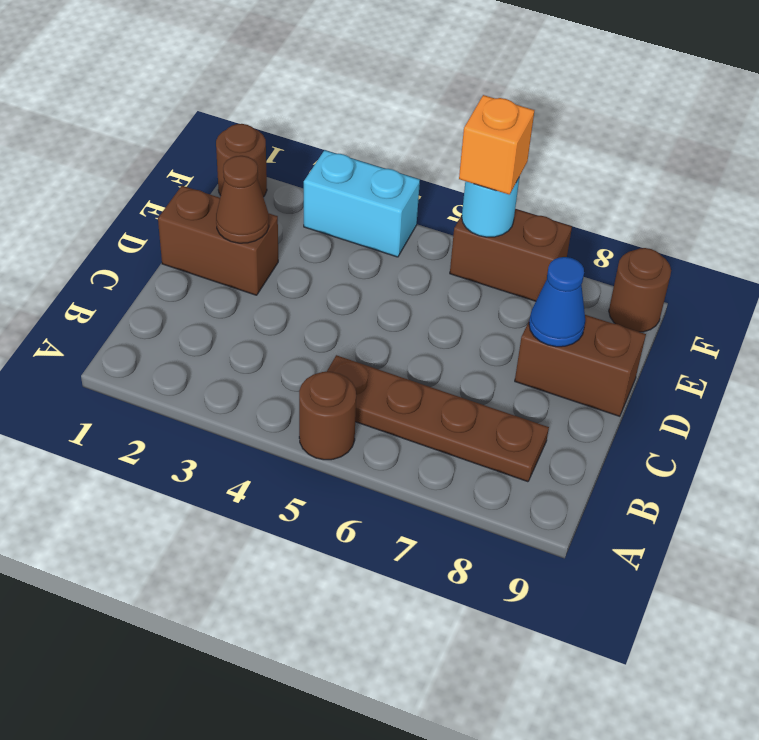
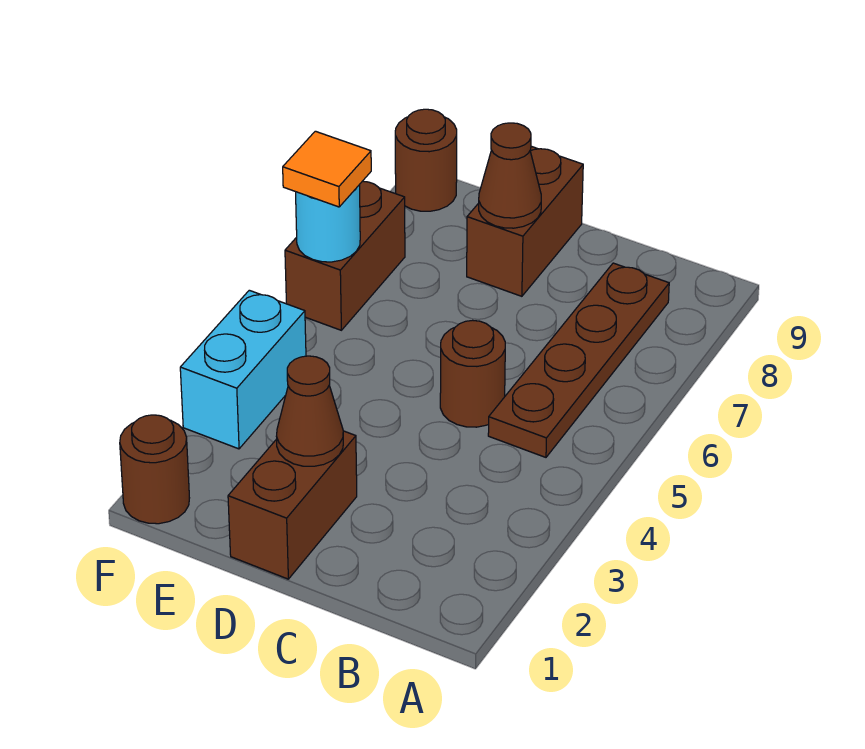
brown round brick A5 level 1 -> brown round brick C5 level 1
blue cone D8 level 2 -> brown cone D8 level 2
orange brick F6 level 3 -> orange tile F6 level 3

